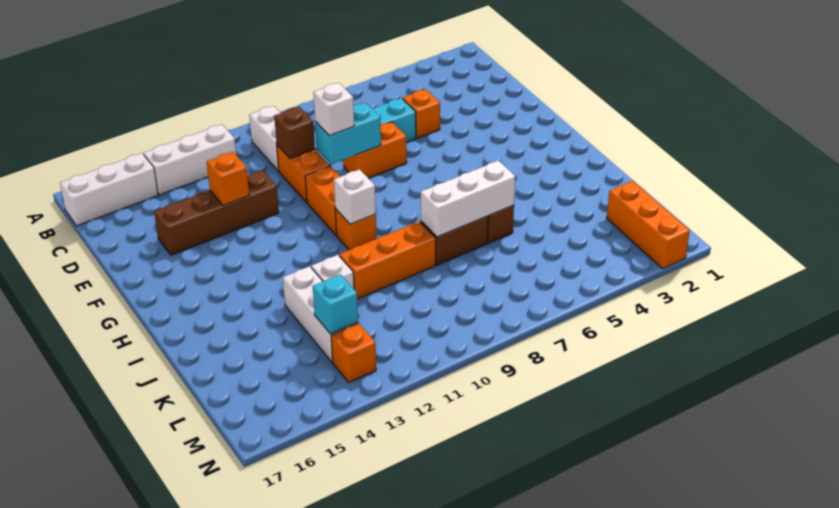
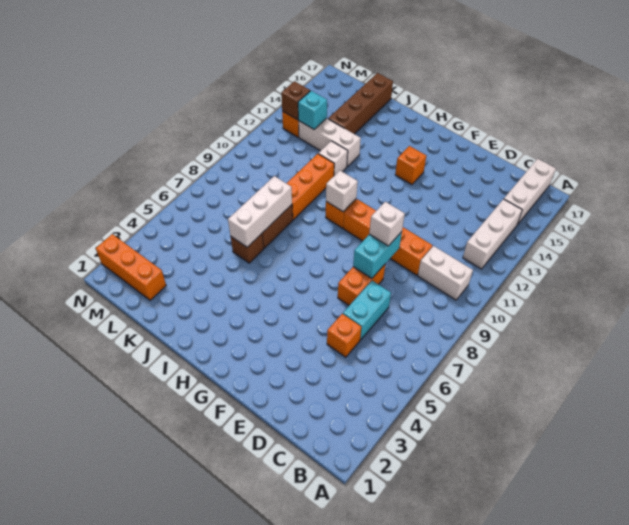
brown brick D10 level 2 -> brown brick M13 level 2
brown brick E12:E15 level 1 -> brown brick K14:K17 level 1
orange brick E13 level 2 -> orange brick G14 level 1

